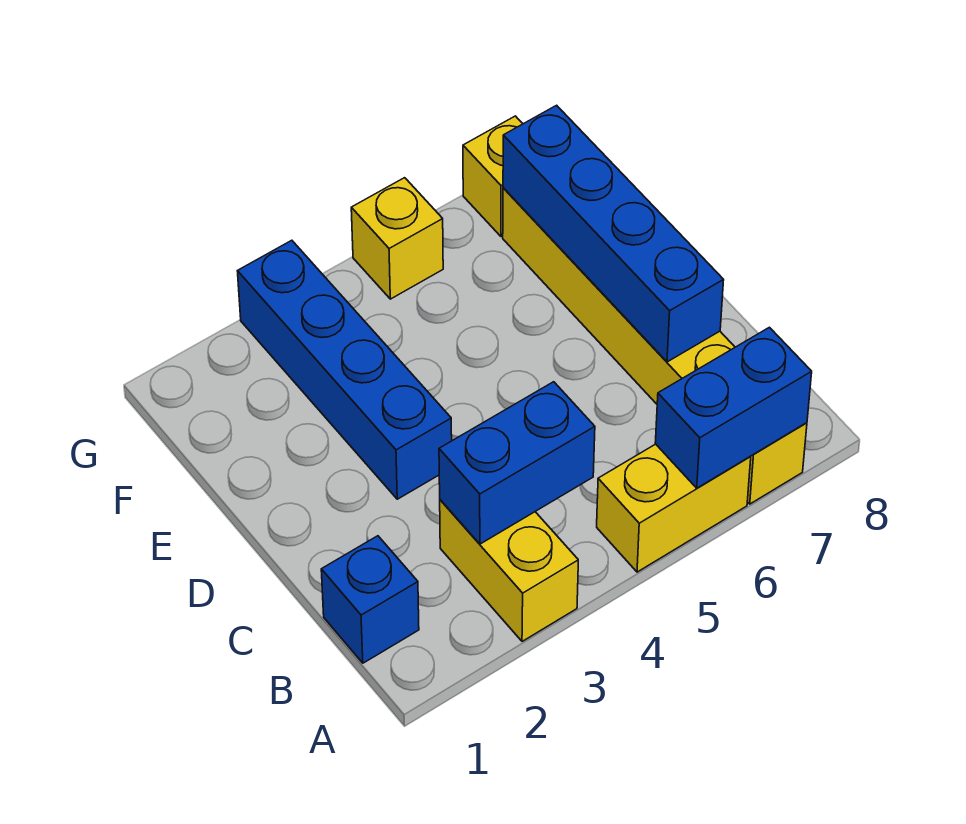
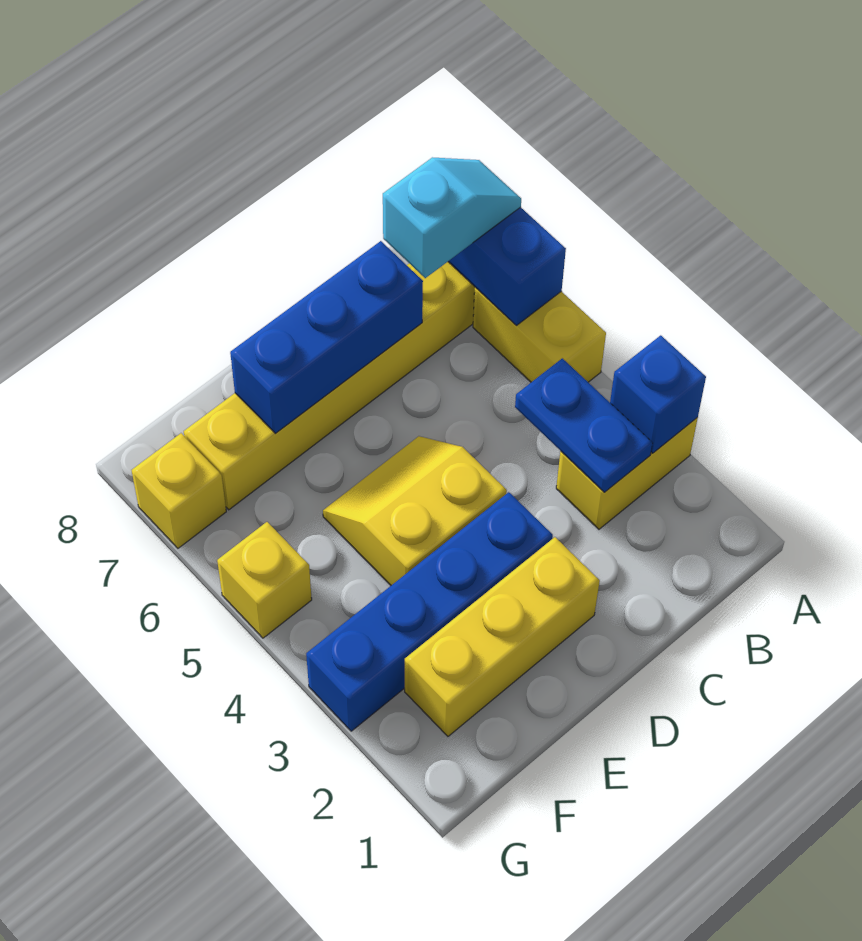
none -> cyan slope A7:B7 level 3 top B
blue brick B1 level 1 -> blue brick A3 level 2
blue brick B3:B4 level 2 -> blue plate B3:B4 level 2
blue brick C7:F7 level 2 -> blue brick C7:E7 level 2
none -> yellow brick D2:F2 level 1
none -> yellow slope D4:E5 level 1 top 4

